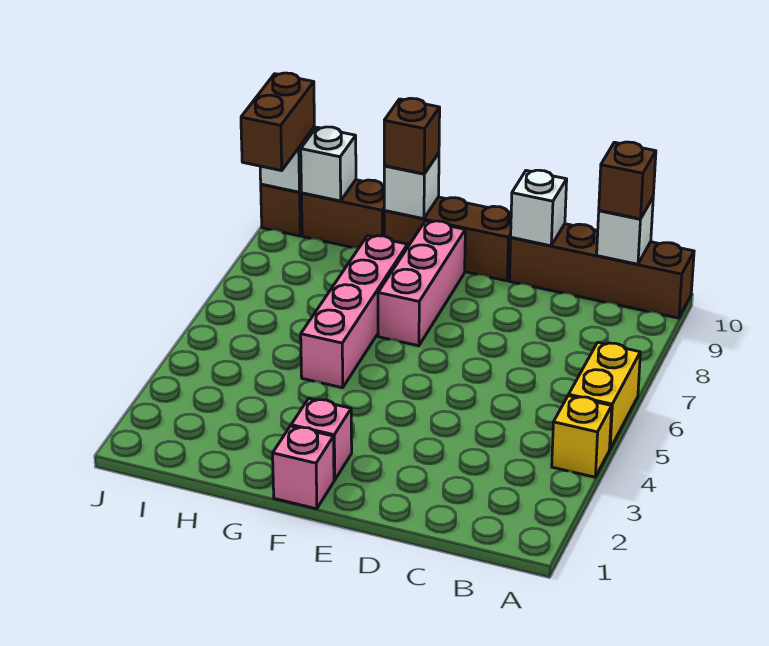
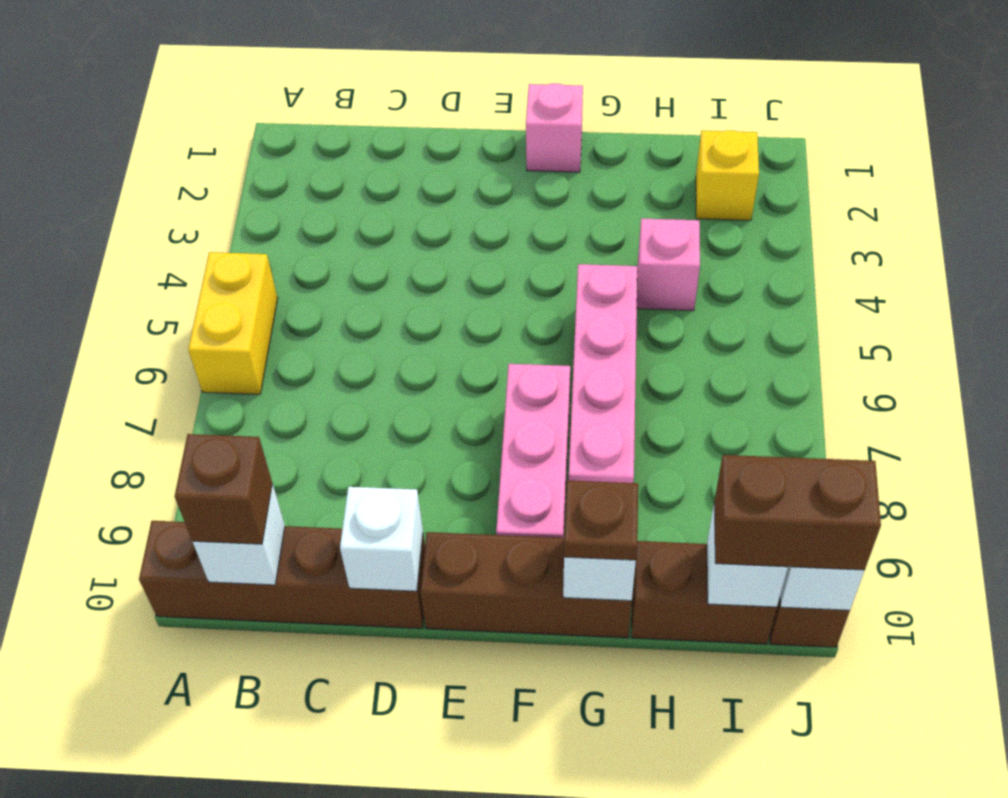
yellow brick A4 level 1 -> yellow brick I2 level 1
pink brick F2 level 1 -> pink brick H4 level 1
brown brick G10 level 3 -> brown plate G10 level 3
brown brick J9:J10 level 3 -> brown brick I10:J10 level 3

